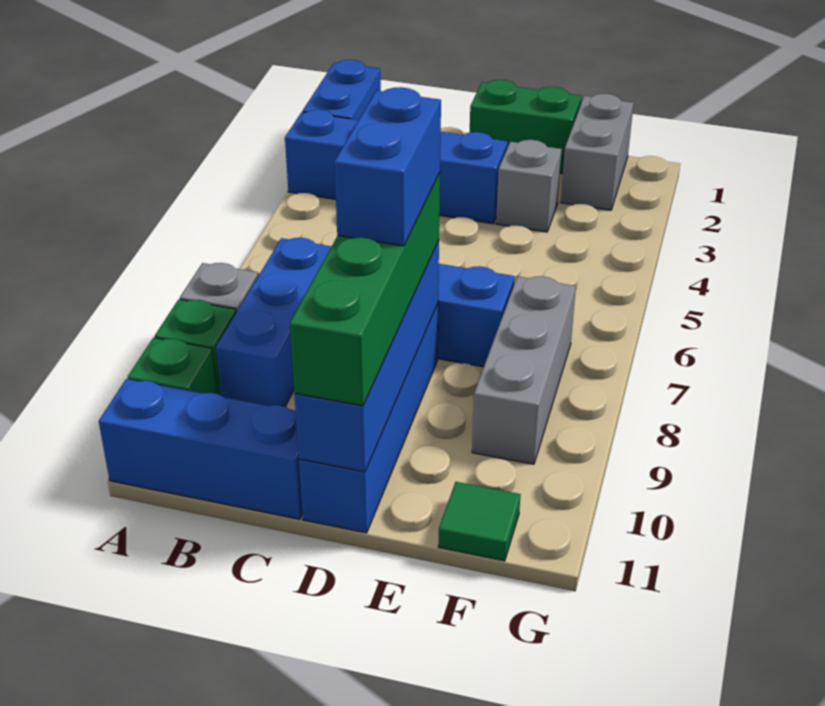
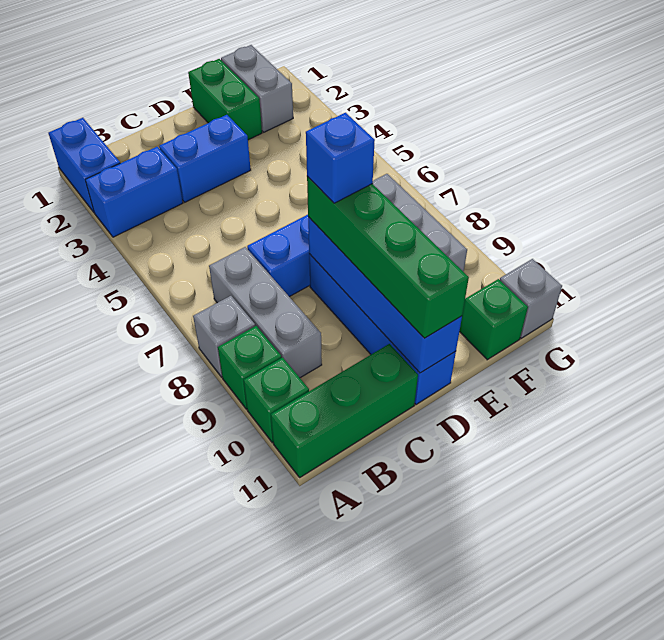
blue brick A11:C11 level 1 -> green brick A11:C11 level 1
blue brick B7:B9 level 1 -> grey brick B7:B9 level 1
green brick D1:E1 level 1 -> green brick E1:E2 level 1
blue brick D8:D9 level 4 -> blue brick D8 level 4
grey brick E3 level 1 -> grey brick G11 level 1
green tile F11 level 1 -> green brick F11 level 1

